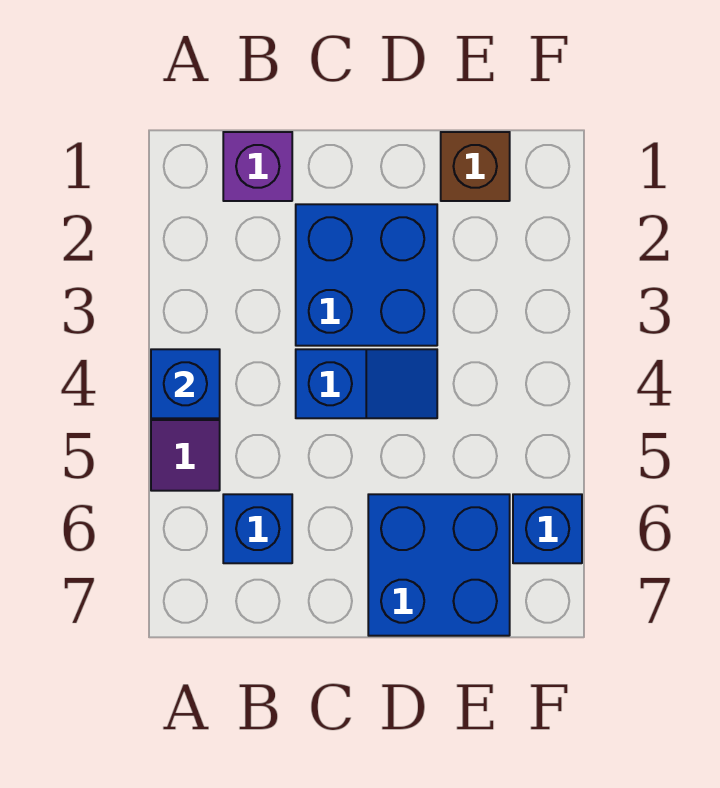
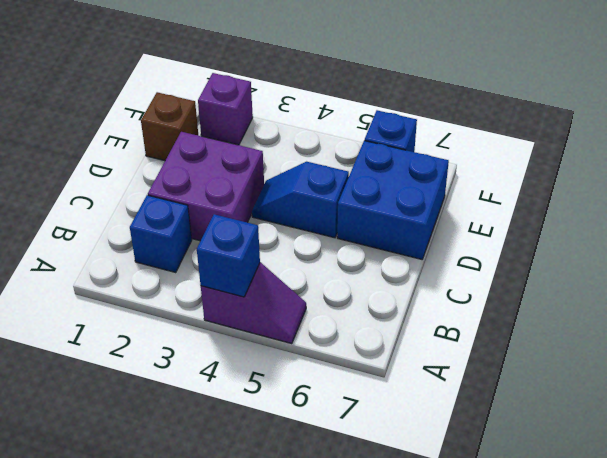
purple brick B1 level 1 -> purple brick F2 level 1
blue brick B6 level 1 -> blue brick B2 level 1
blue brick C2:D3 level 1 -> purple brick C2:D3 level 1
blue slope C4:D4 level 1 top C -> blue slope D4:D5 level 1 top 5

